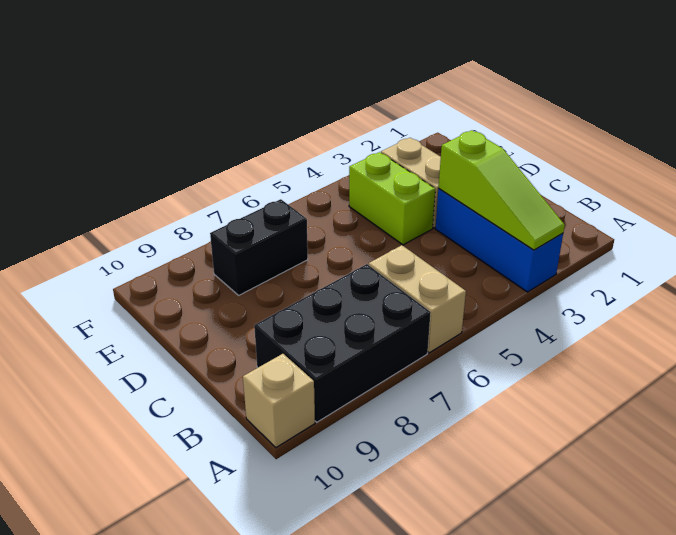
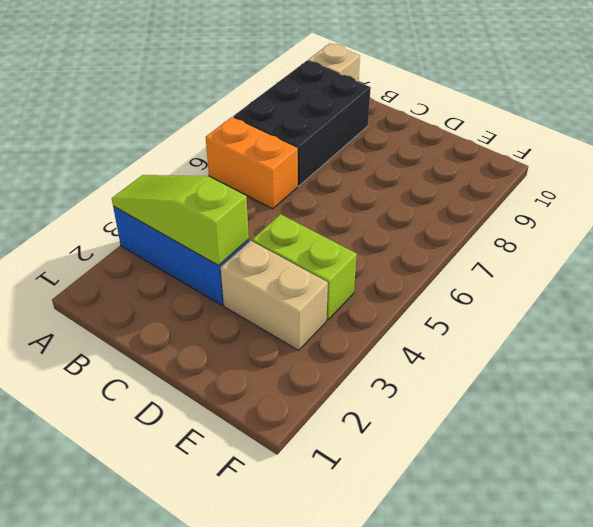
tan brick A6:B6 level 1 -> orange brick A6:B6 level 1
black brick E7:E8 level 1 -> none

